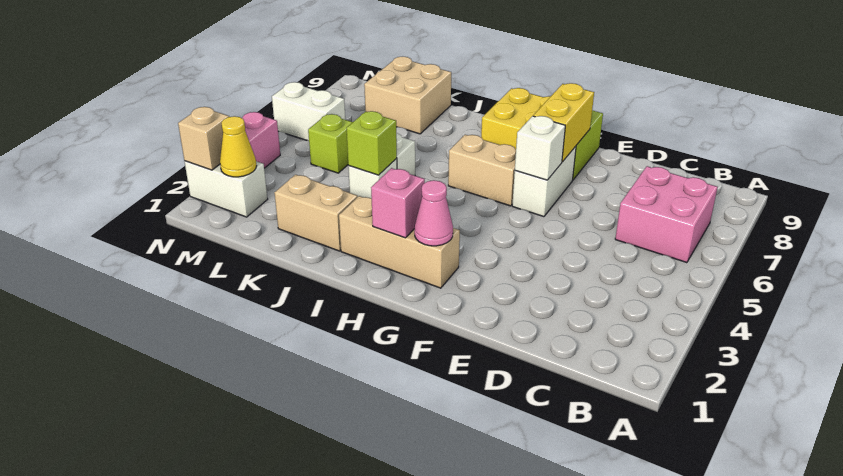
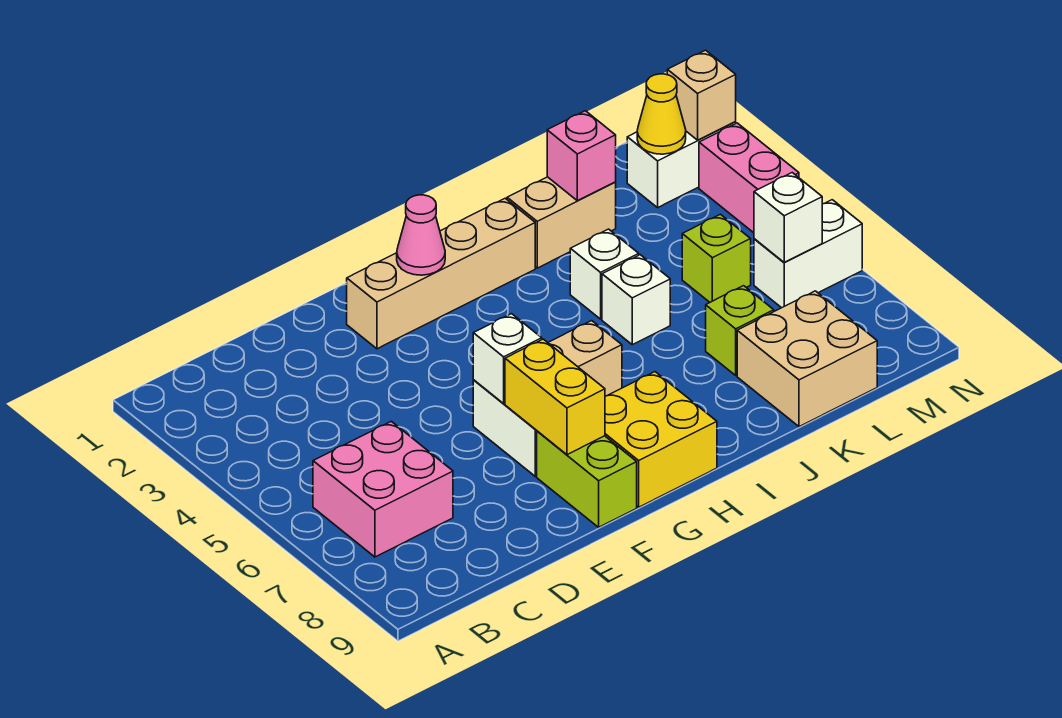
tan brick G2:I2 level 1 -> tan brick F2:I2 level 1
pink brick H2 level 2 -> pink brick K2 level 2
lime brick J4 level 2 -> lime brick K7 level 1
none -> white brick M6 level 2

